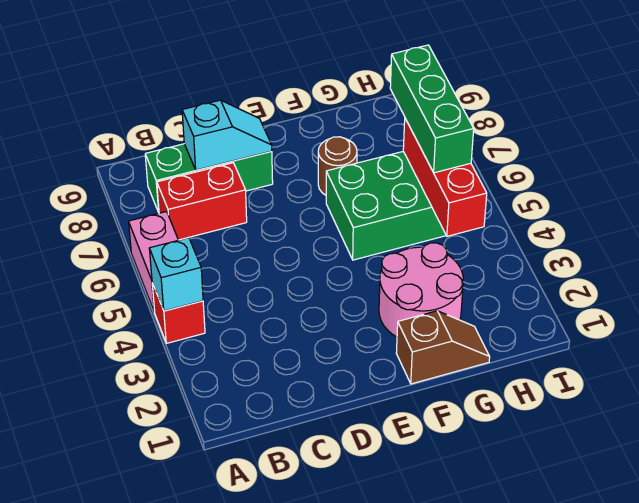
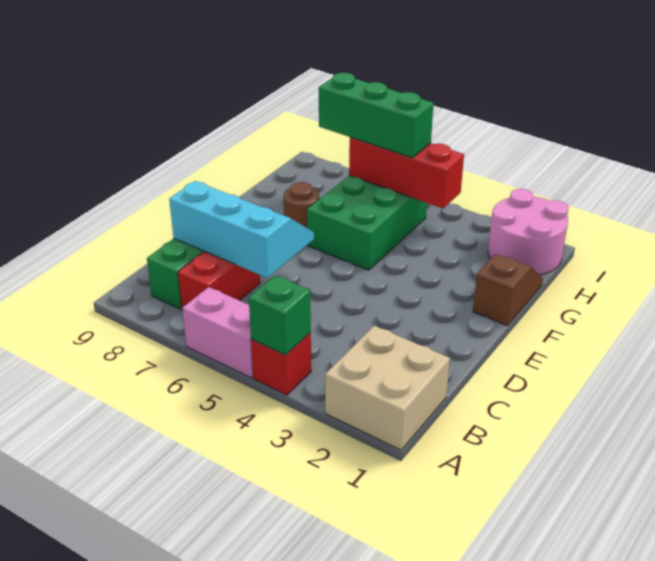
none -> tan brick A1:B2 level 1
cyan brick A4 level 2 -> green brick A4 level 2
cyan slope C8:D8 level 2 top C -> cyan slope C6:D8 level 2 top C
pink round brick F2:G3 level 1 -> pink round brick H1:I2 level 1

